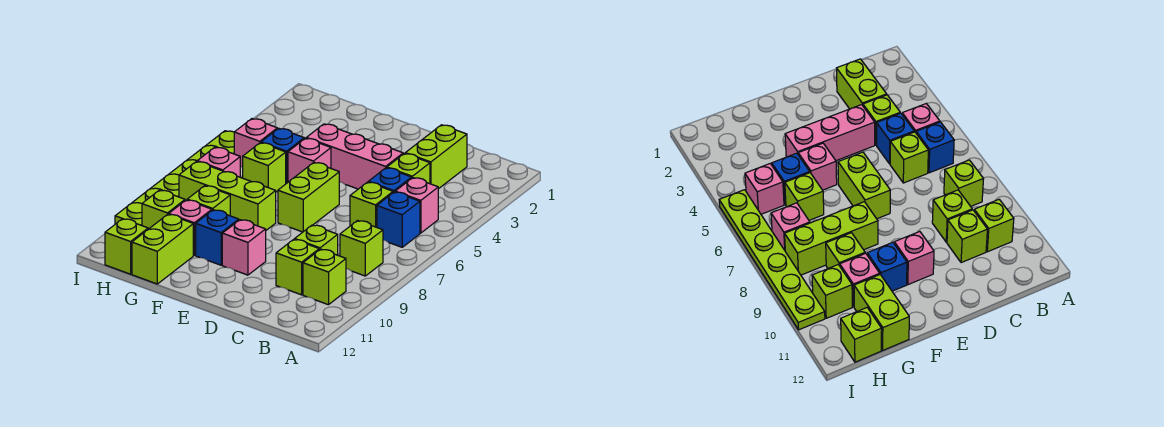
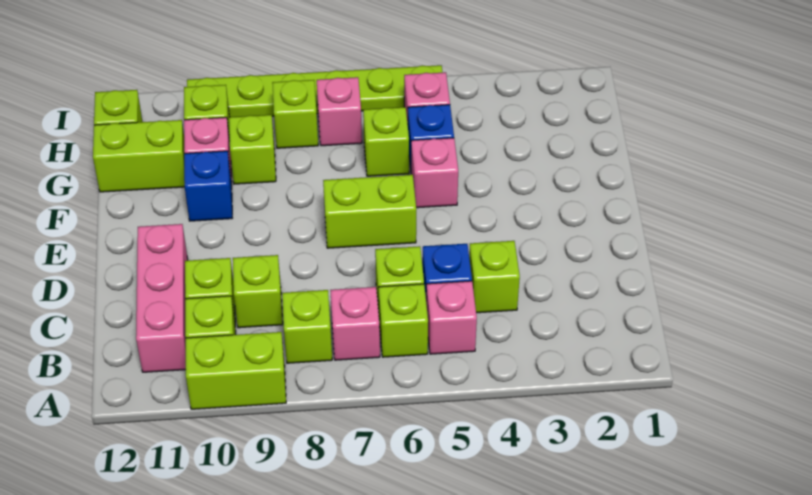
blue brick B6 level 1 -> lime brick B6 level 1
lime brick C2:C3 level 1 -> lime brick A9:A10 level 1
pink brick D4:F4 level 1 -> pink brick B11:D11 level 1
pink brick E10 level 1 -> pink brick B7 level 1
lime brick F8:H8 level 1 -> lime brick H8 level 1

